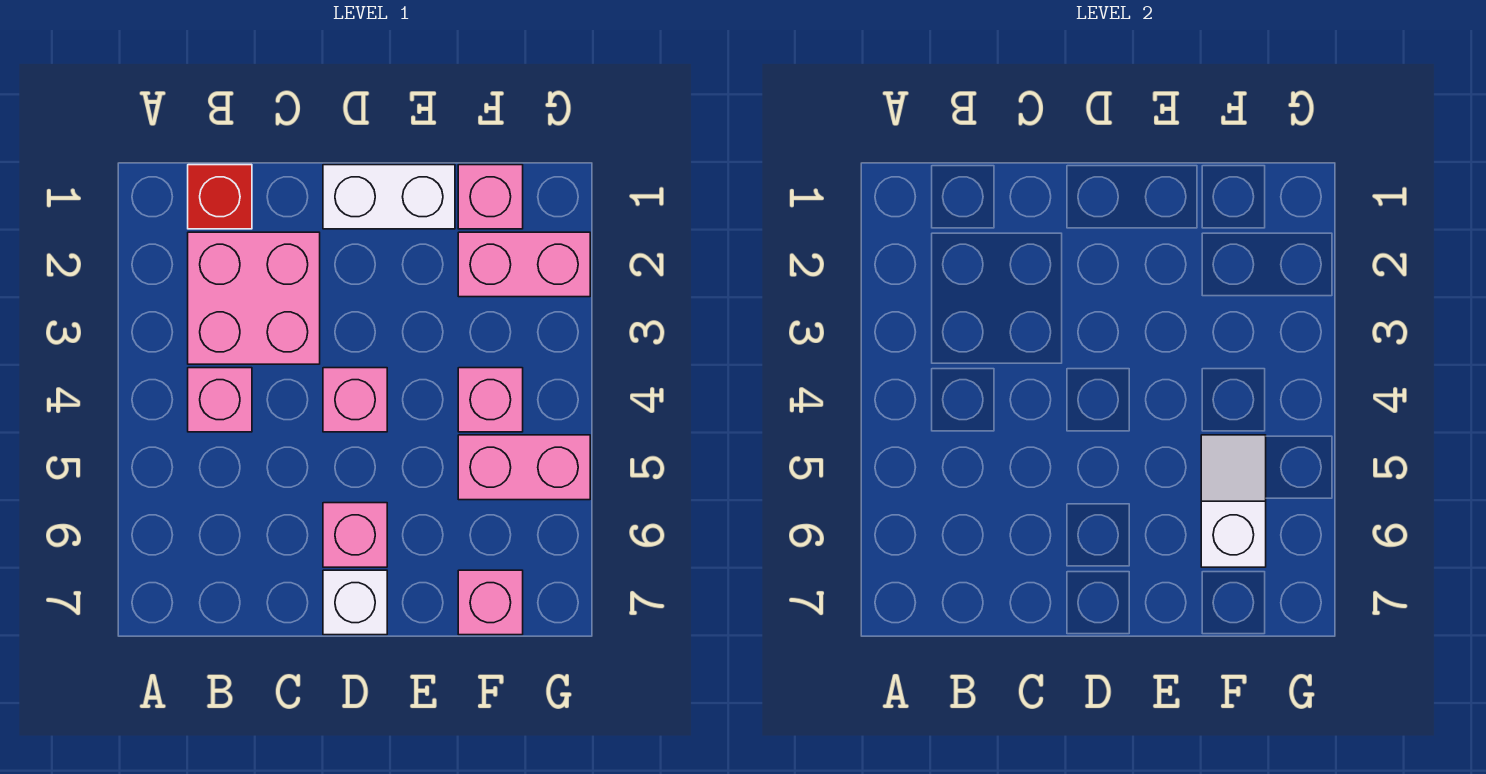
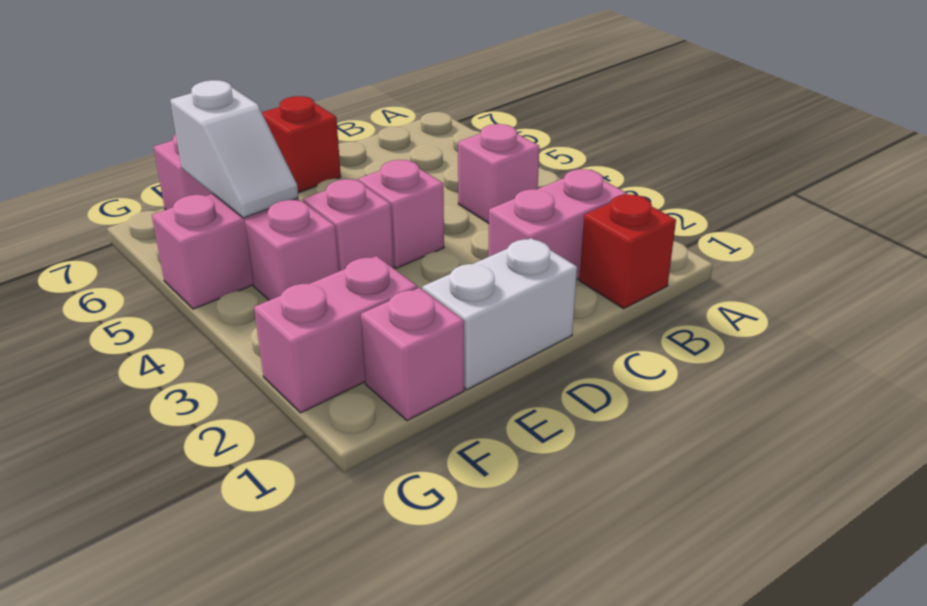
pink brick B2:C3 level 1 -> pink brick B2:C2 level 1
pink brick D6 level 1 -> pink brick E4 level 1
white brick D7 level 1 -> red brick D7 level 1

